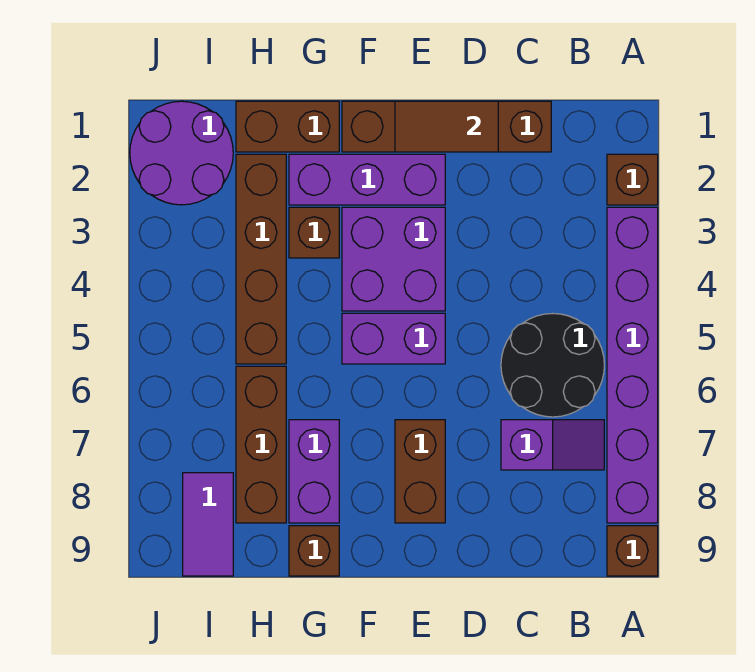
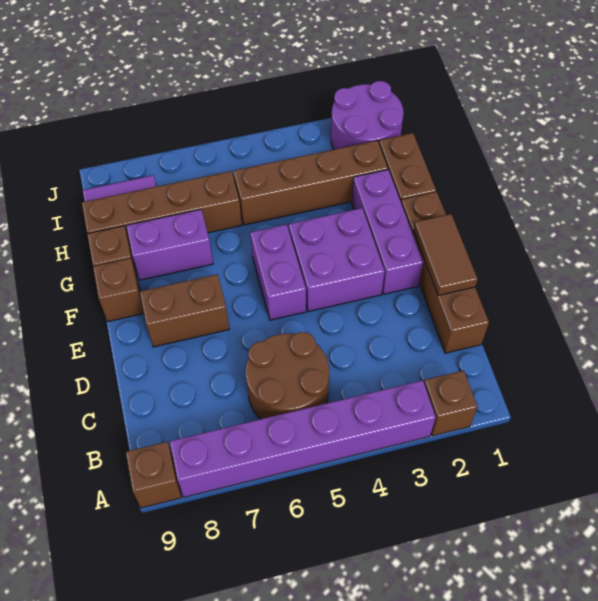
black round brick B5:C6 level 1 -> brown round brick B5:C6 level 1
purple slope B7:C7 level 1 top C -> none
brown brick G3 level 1 -> brown brick F9 level 1
brown brick H6:H8 level 1 -> brown brick H6:H9 level 1

